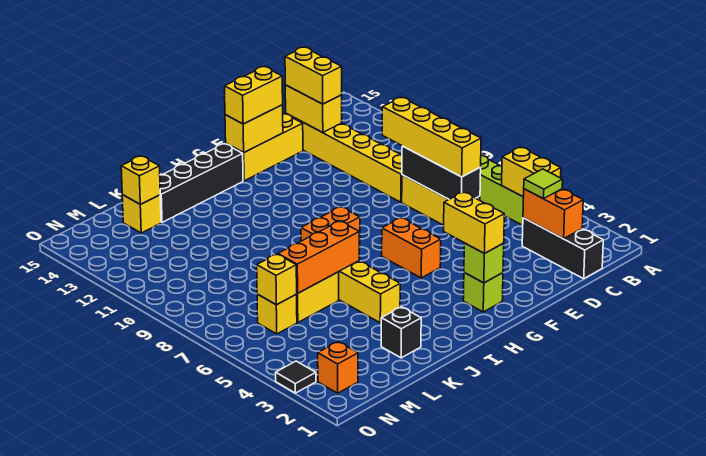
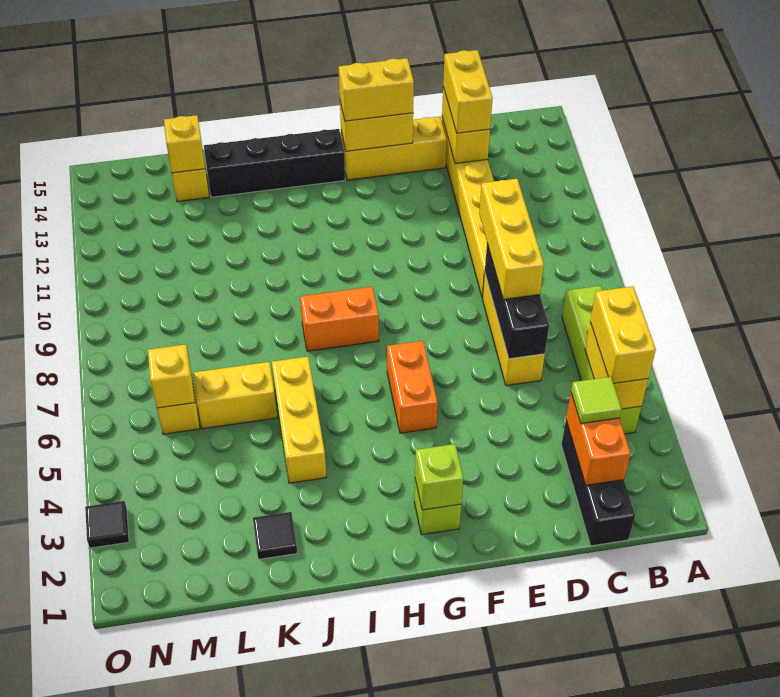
yellow brick D6:D9 level 3 -> yellow brick D7:D9 level 3
yellow brick G2:G3 level 3 -> yellow brick B4:B5 level 3
orange brick J6:L6 level 2 -> none
black brick K2 level 1 -> black tile K2 level 1
orange brick N2 level 1 -> none

